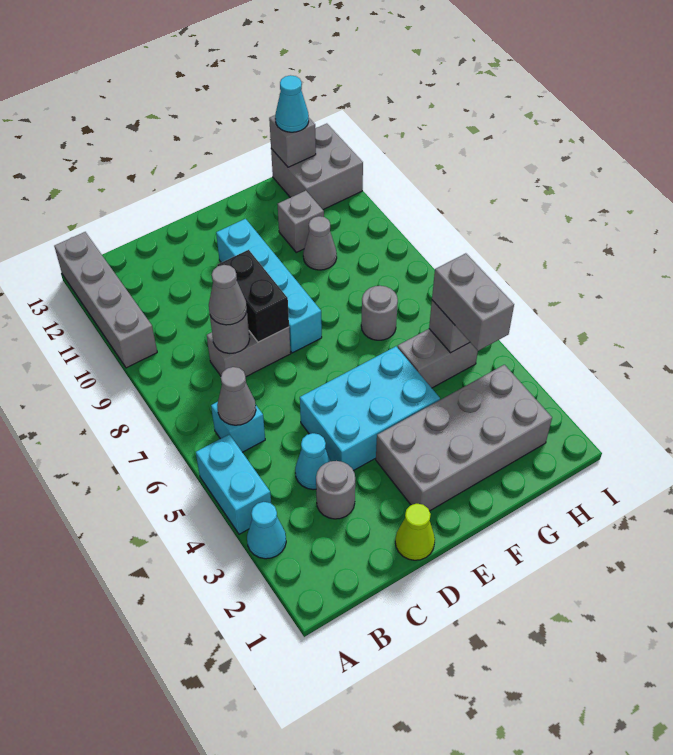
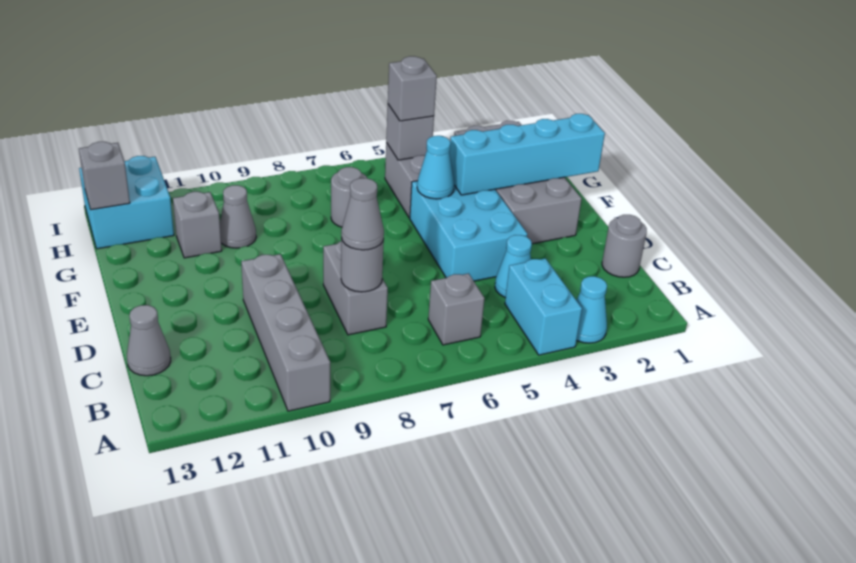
cyan brick A4:A5 level 1 -> cyan brick A4:B4 level 1
grey brick A10:A13 level 1 -> grey brick A10:D10 level 1
cyan brick B6 level 1 -> grey brick B6 level 1
grey cone B6 level 2 -> grey cone C13 level 1
grey round brick C3 level 1 -> grey round brick C1 level 1
lime cone D1 level 1 -> none
black brick D8:D9 level 2 -> none
cyan brick E8:E11 level 1 -> cyan brick F1:F4 level 2
grey brick H4:H5 level 3 -> grey brick H5 level 3
grey brick H12:I13 level 1 -> cyan brick H12:I13 level 1
cyan cone H13 level 3 -> cyan cone F5 level 2

